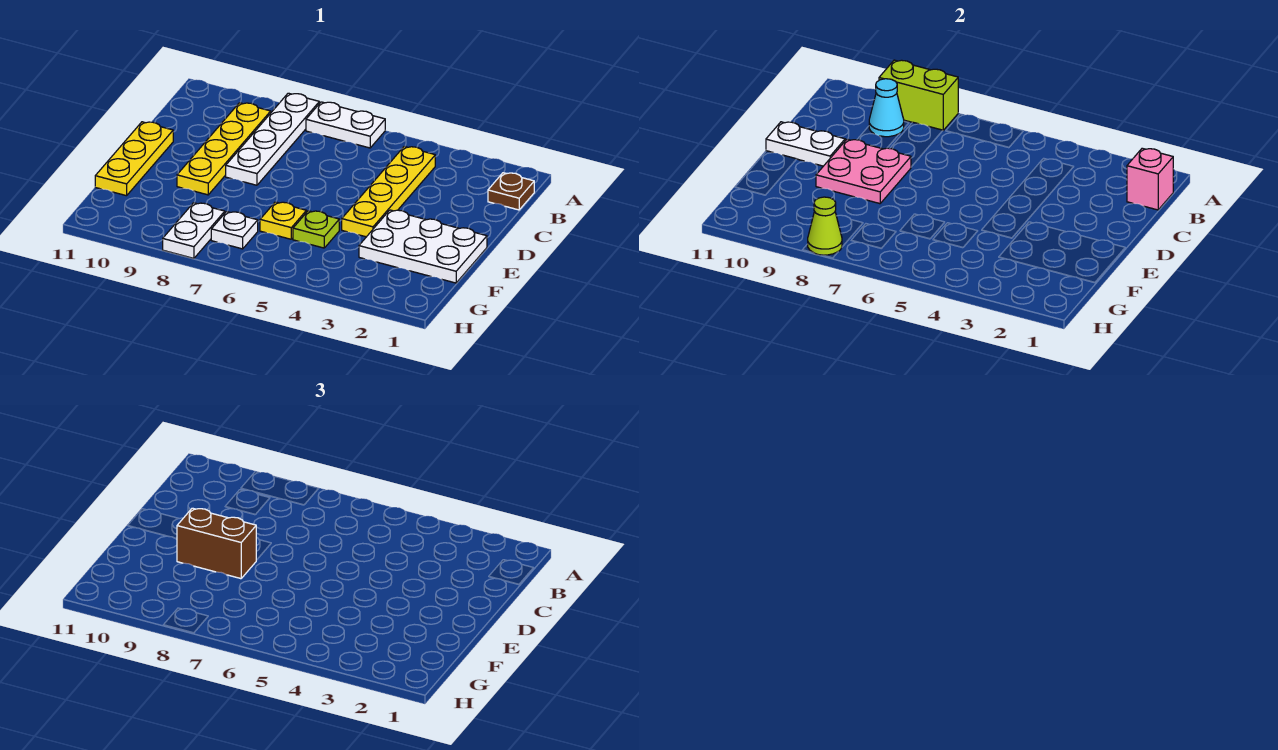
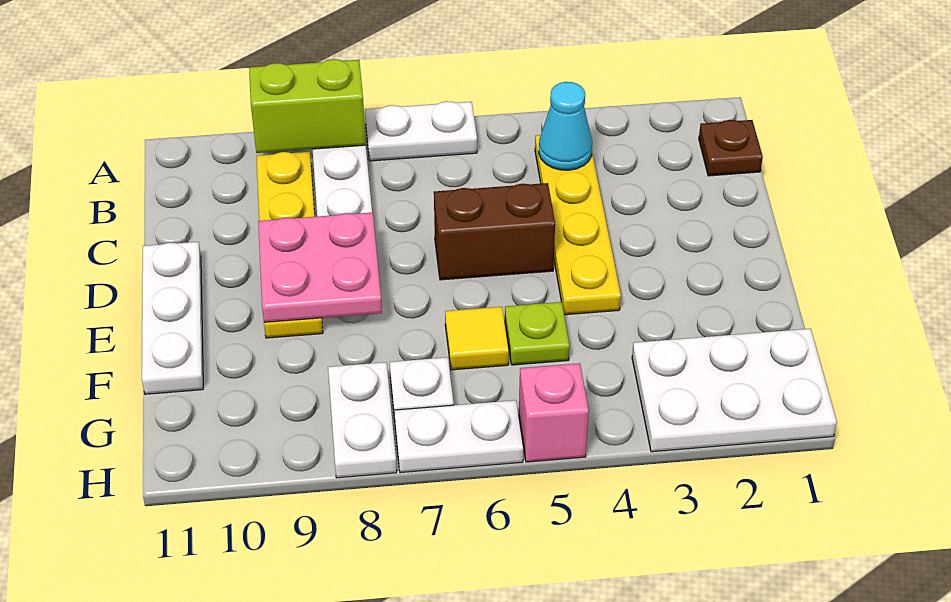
pink brick B1 level 2 -> pink brick H5 level 1
cyan cone B9 level 2 -> cyan cone B4 level 2
white plate D10:D11 level 2 -> white plate H6:H7 level 1
yellow plate D11:F11 level 1 -> white plate D11:F11 level 1
white plate E1:F3 level 1 -> white plate G1:H3 level 1
brown brick E8:E9 level 3 -> brown brick D5:D6 level 1
yellow plate F6 level 1 -> yellow tile F6 level 1
lime cone H8 level 2 -> none

